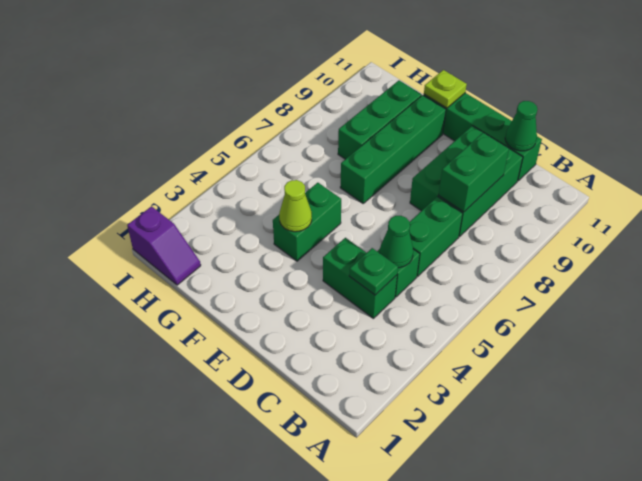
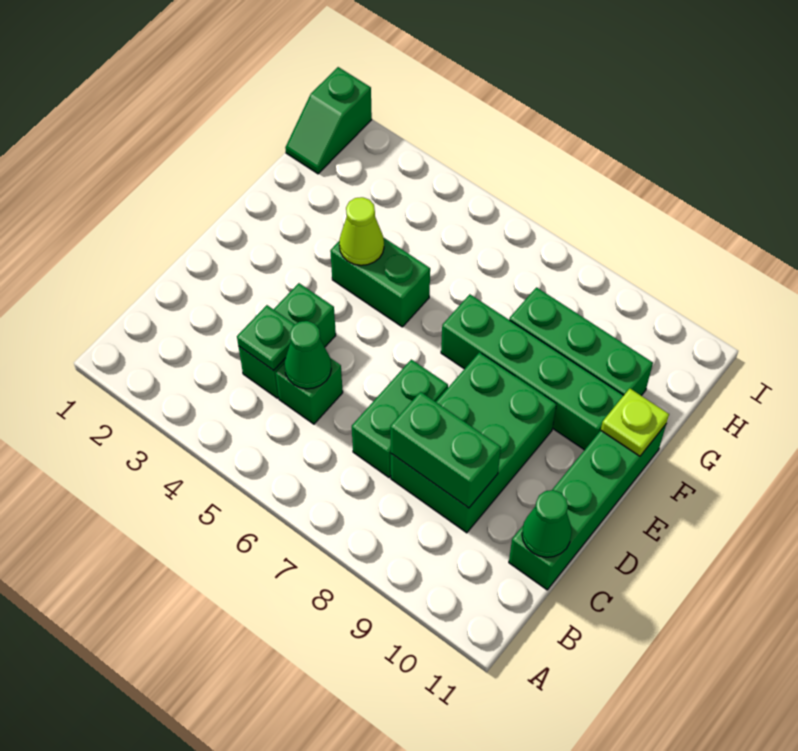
green brick C6:C7 level 1 -> green brick C7:D7 level 1
green brick C8:D10 level 1 -> green brick C8:E9 level 1
purple slope H1:I1 level 1 top I -> green slope H1:I1 level 1 top I

